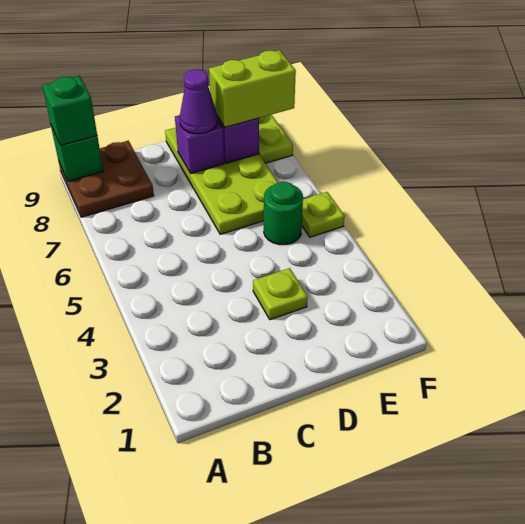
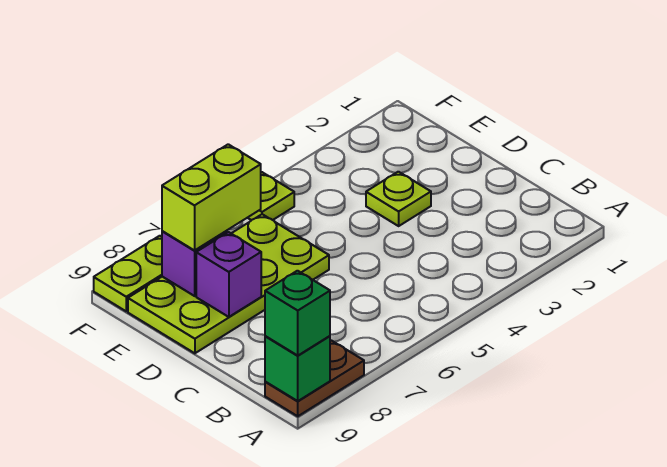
brown plate A8:B9 level 1 -> brown plate A8:A9 level 1
purple cone D8 level 3 -> none
green round brick E5 level 1 -> none
lime brick E8:F8 level 3 -> lime brick E7:E8 level 3

